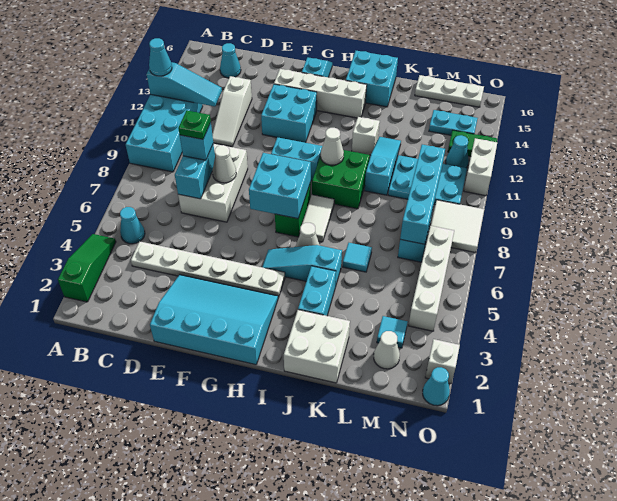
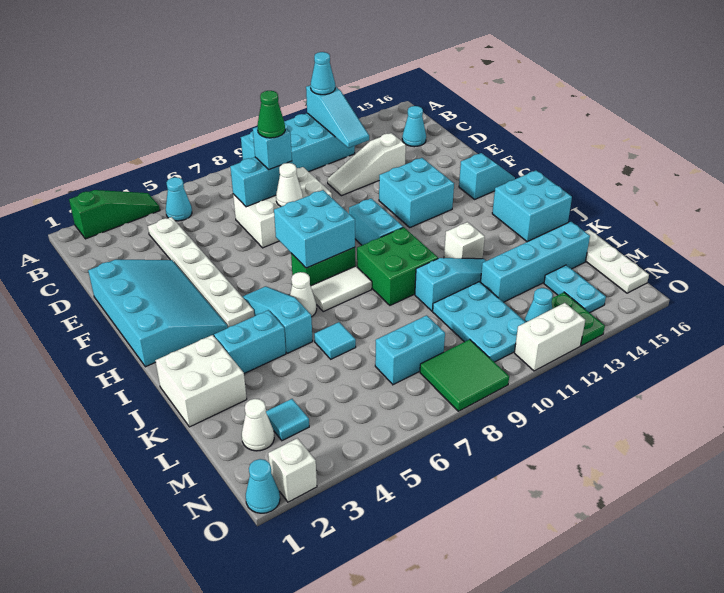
green plate D8 level 4 -> green cone D8 level 4
white brick F14:I14 level 1 -> none
white cone I10 level 2 -> none
cyan brick M7:M10 level 2 -> cyan brick L12:L15 level 1
white brick N4:N7 level 1 -> none
white tile N8:O9 level 1 -> green tile N8:O9 level 1

